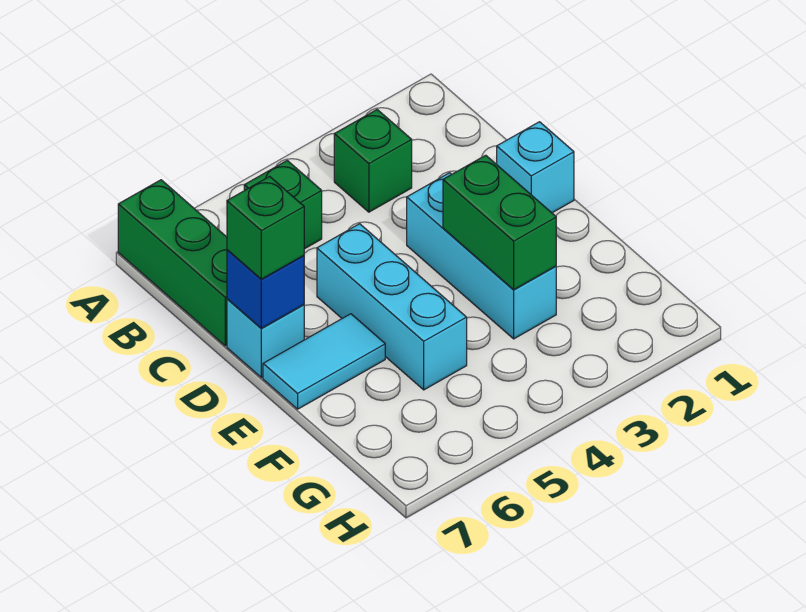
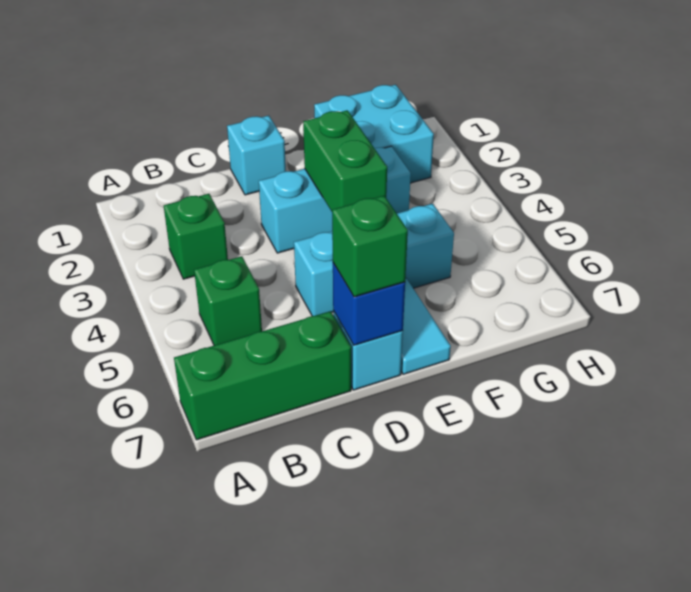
green brick E3:F3 level 2 -> green brick E3:E4 level 2
none -> cyan brick F1:G2 level 1

